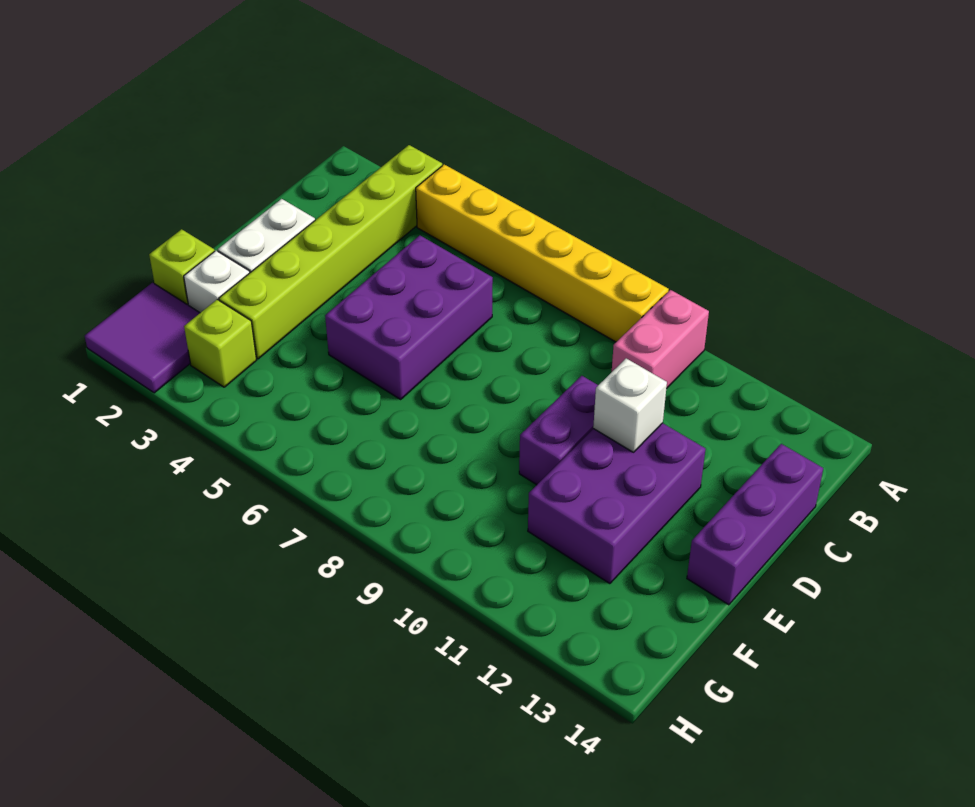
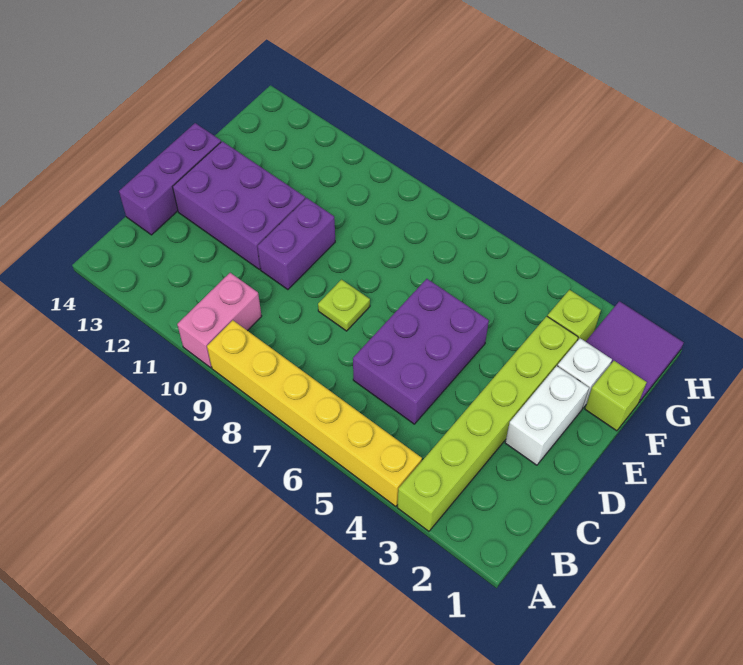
none -> lime plate D8 level 1
purple brick D11:F12 level 1 -> purple brick D11:E13 level 1
white brick D11 level 2 -> none

